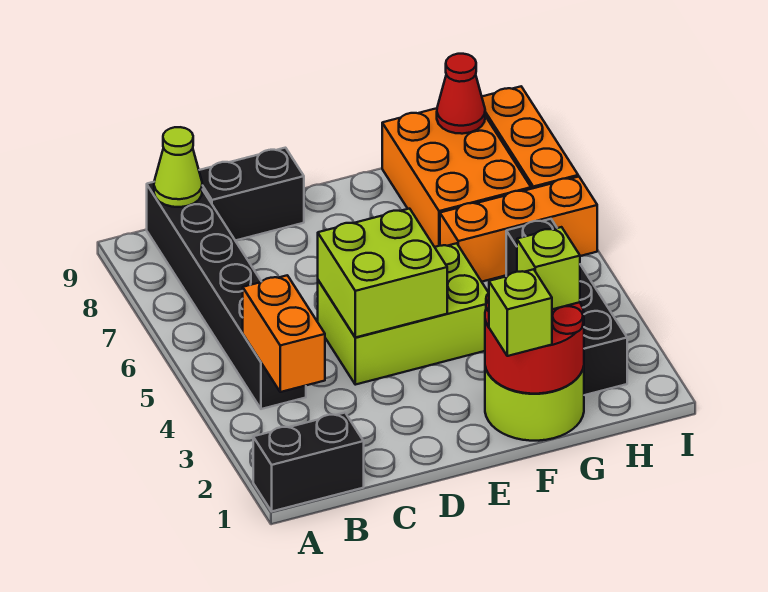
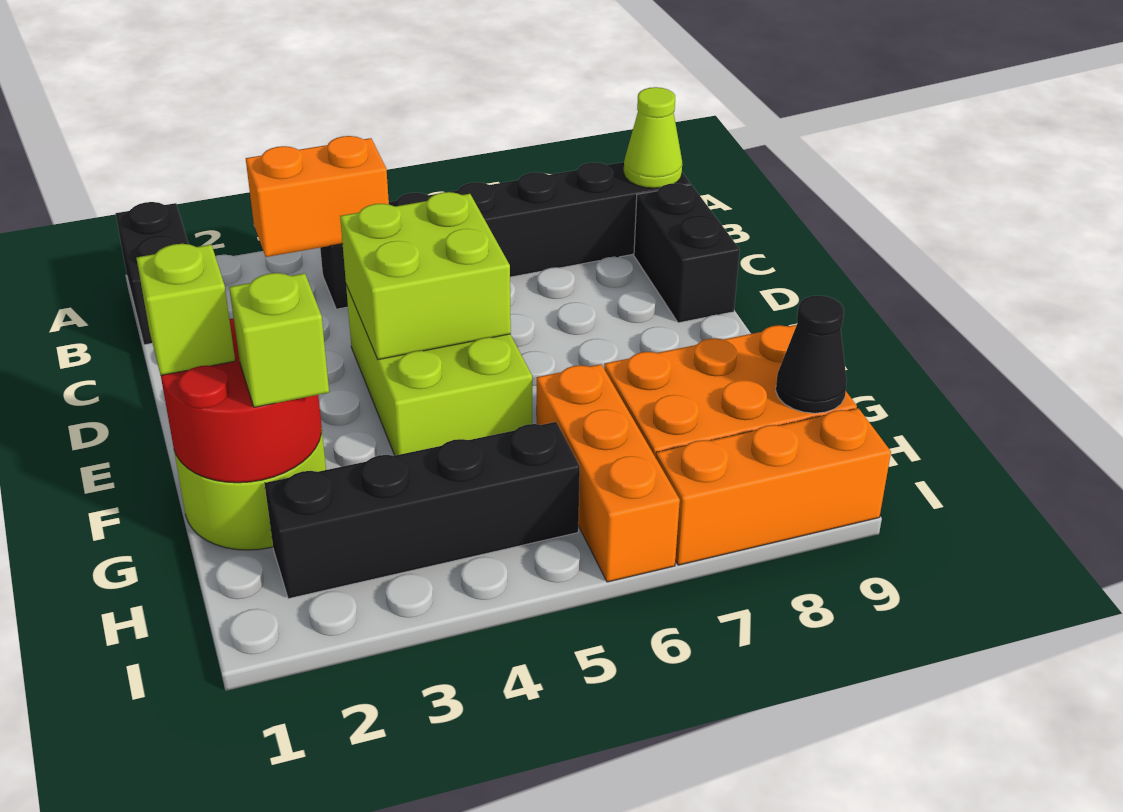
red cone H9 level 2 -> black cone H9 level 2

